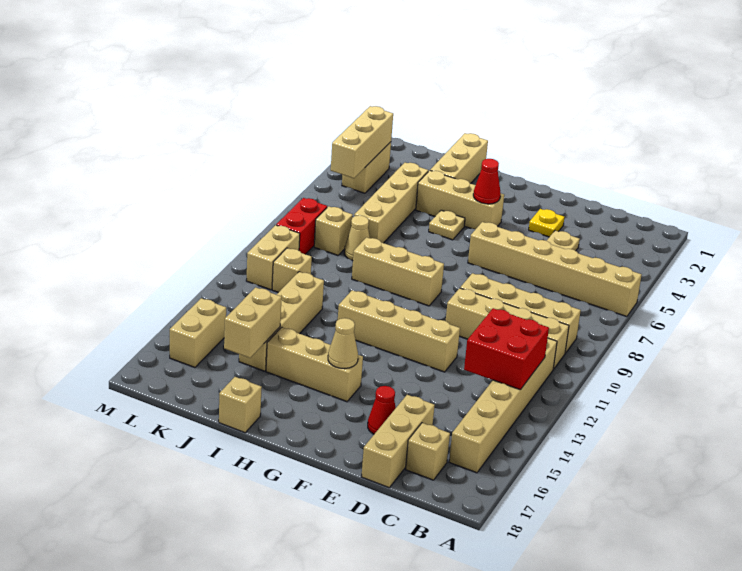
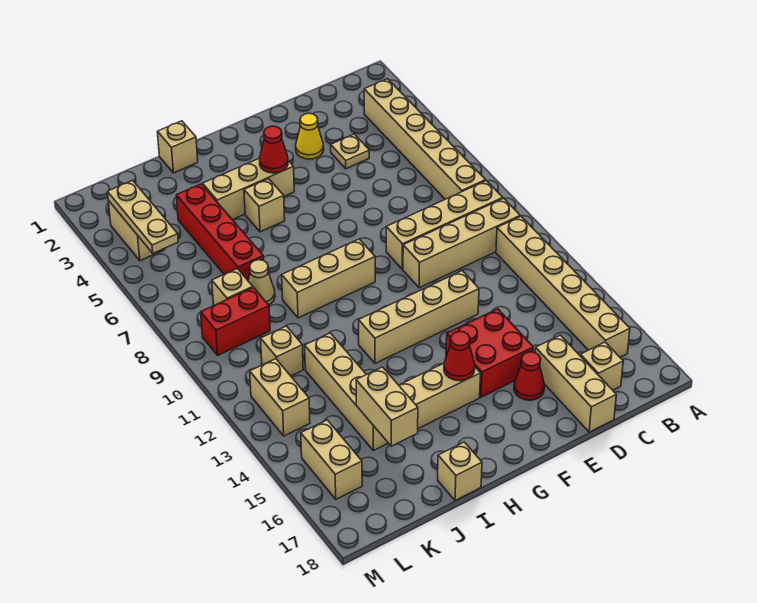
tan brick A6:F6 level 1 -> tan brick B3:B8 level 1
red brick B12:C13 level 2 -> red brick E14:F15 level 1
yellow plate E3 level 1 -> yellow cone E3 level 1
tan cone G15 level 2 -> red cone G15 level 2
tan plate H5 level 1 -> tan brick H5 level 1
tan brick I1:I3 level 1 -> tan brick I1 level 1
tan brick J4:J7 level 1 -> red brick J4:J7 level 1
tan brick L3:L5 level 2 -> tan plate L3:L5 level 2
red brick L8:L9 level 1 -> red brick K9:L9 level 1
tan brick L10:L11 level 1 -> tan brick L12:L13 level 1

